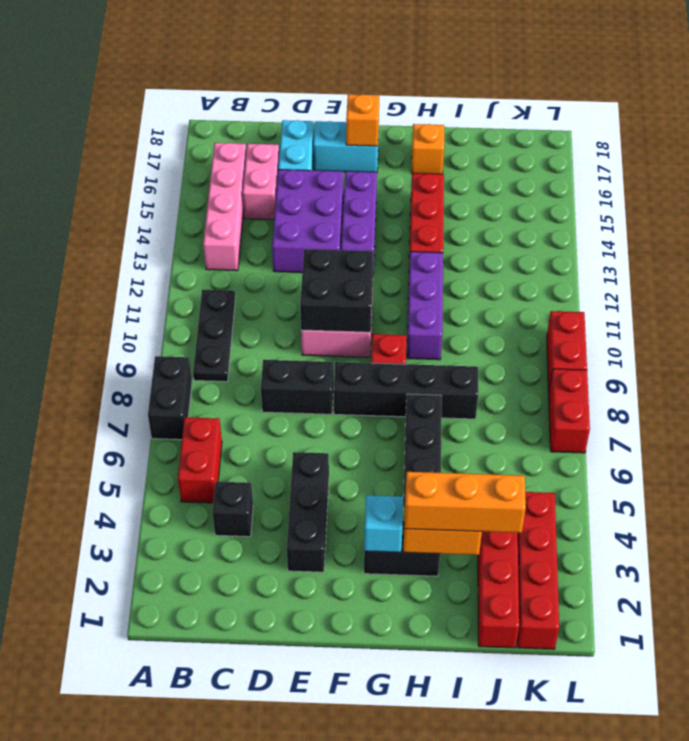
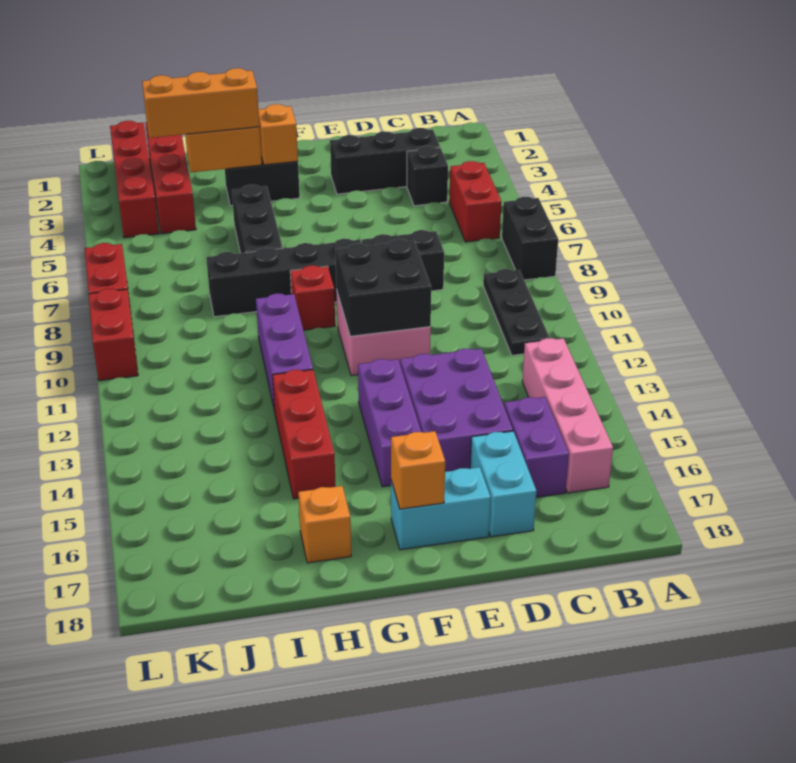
pink brick C15:C16 level 1 -> purple brick C15:C16 level 1
black brick E3:E5 level 1 -> black brick C3:E3 level 1
cyan brick G3 level 2 -> orange brick G3 level 2

